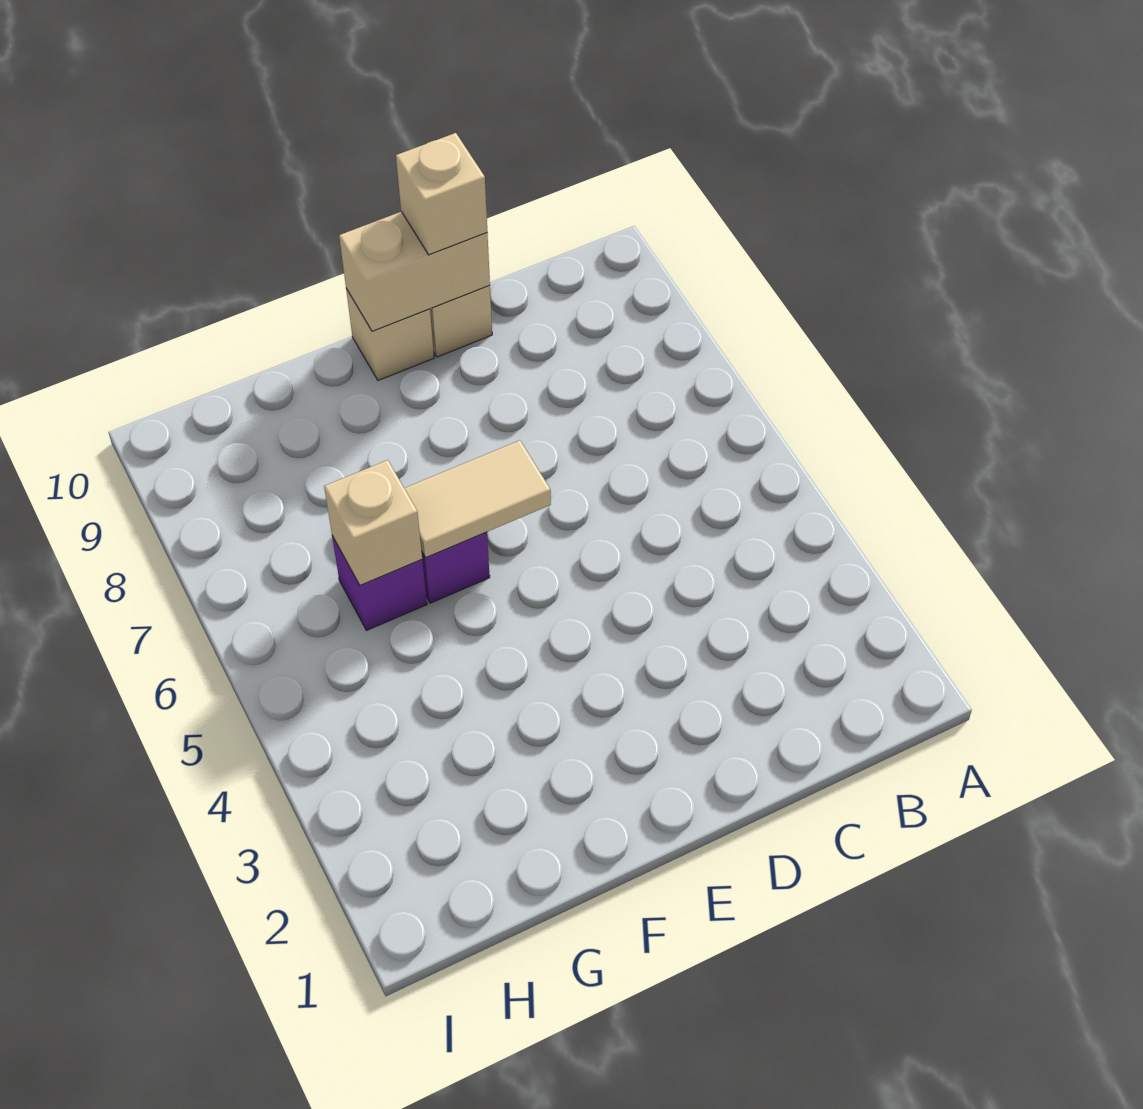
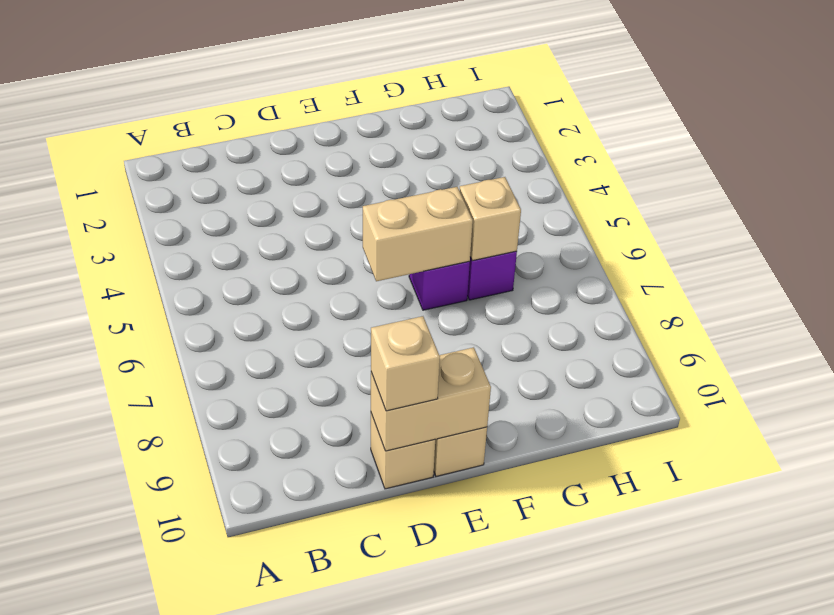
tan tile E6:F6 level 2 -> tan brick E6:F6 level 2

